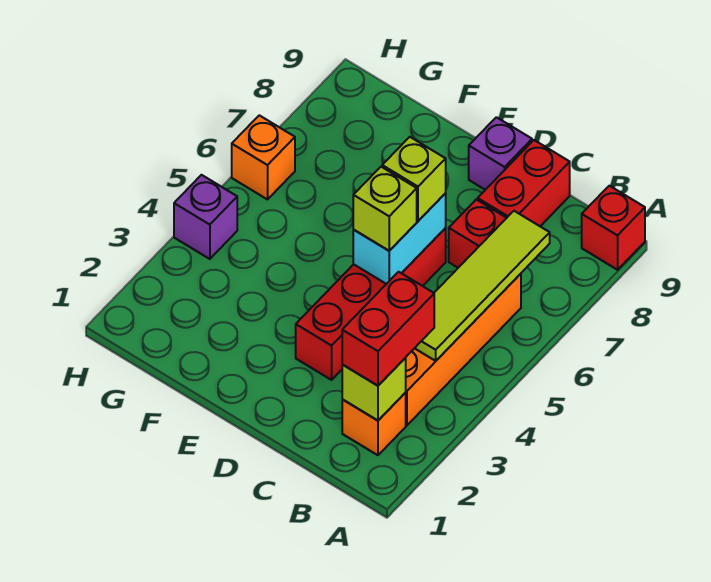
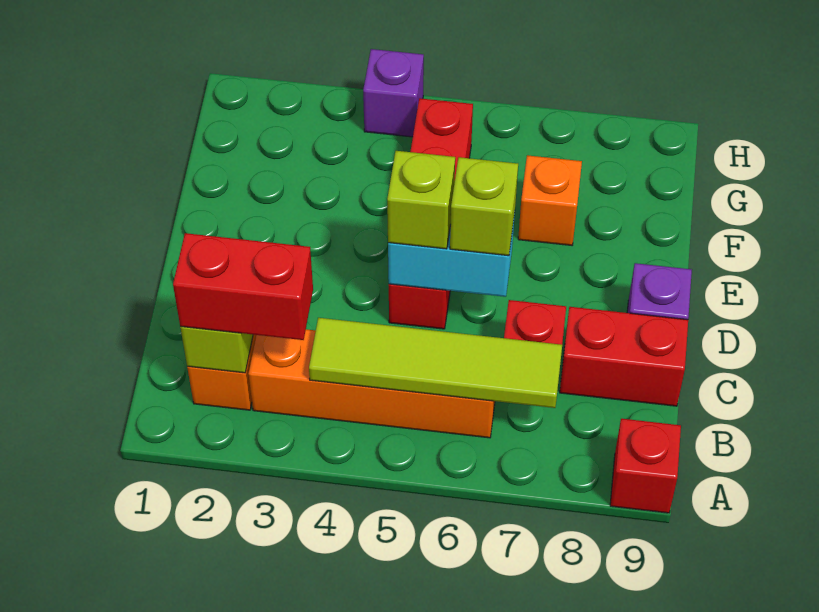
red brick D3:D6 level 1 -> red brick D5:G5 level 1
orange brick H6 level 1 -> orange brick F7 level 1

